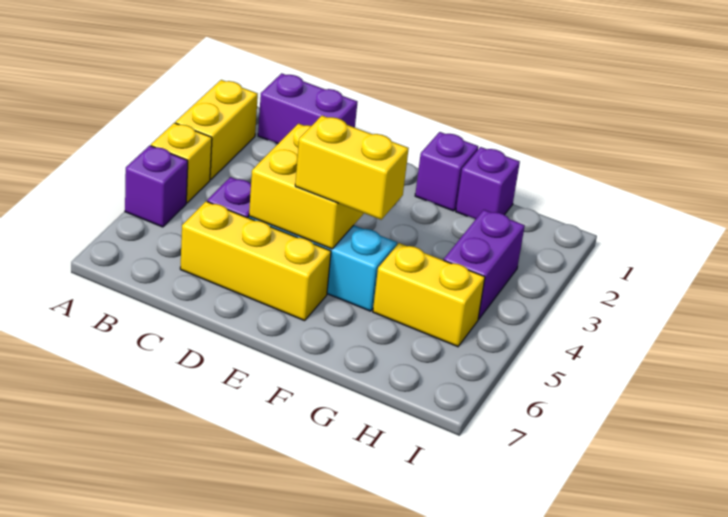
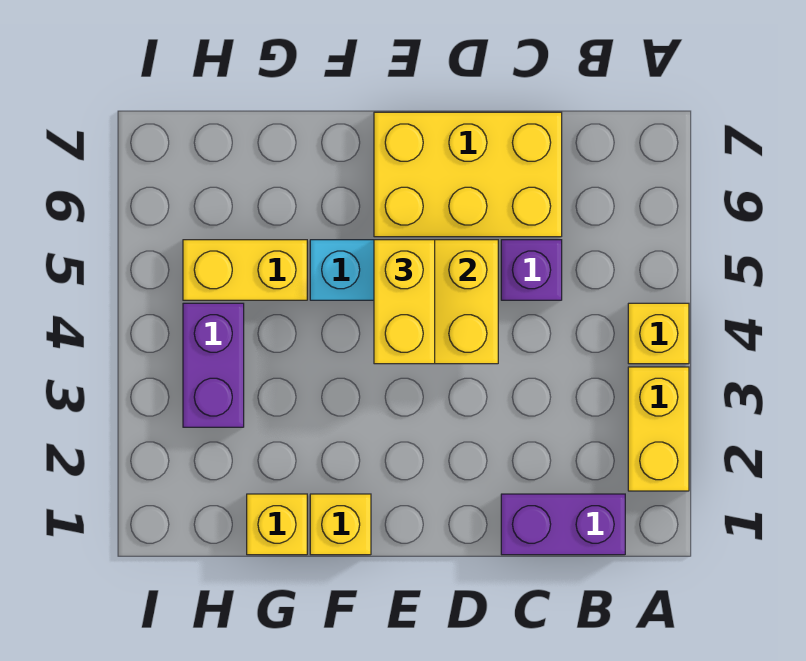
purple brick A5 level 1 -> none
yellow brick C6:E6 level 1 -> yellow brick C6:E7 level 1
yellow brick E5:F5 level 3 -> yellow brick E4:E5 level 3
purple brick F1 level 1 -> yellow brick F1 level 1
purple brick G1 level 1 -> yellow brick G1 level 1

